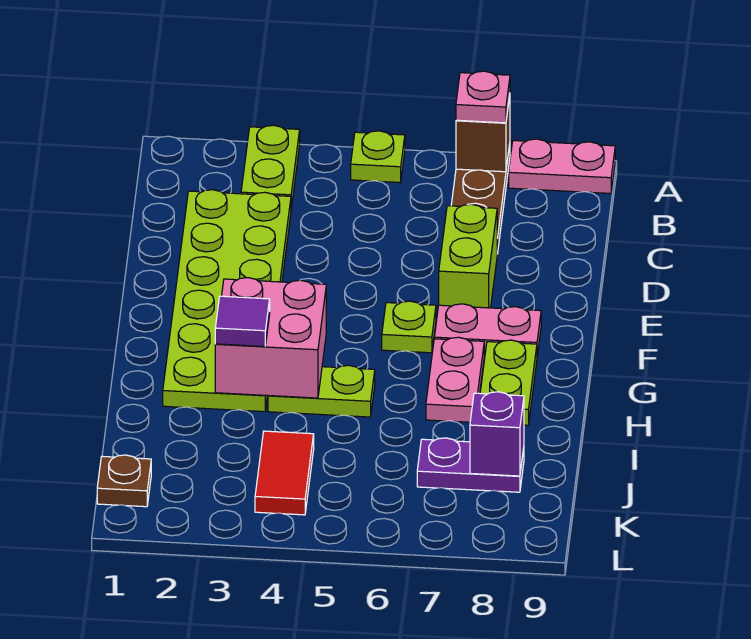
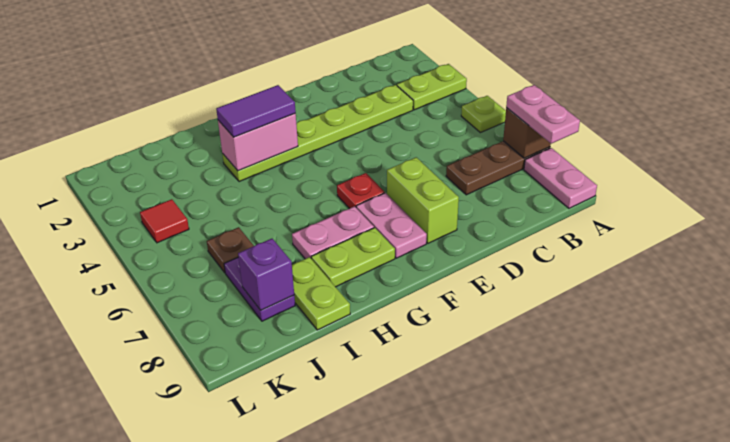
pink plate A7 level 3 -> pink plate A7:A8 level 3
lime plate C2:H3 level 1 -> lime plate C3:H3 level 1
lime brick D7:E7 level 1 -> lime brick E7:E8 level 1
lime plate F6 level 1 -> red plate F6 level 1
pink brick G3:H4 level 2 -> pink brick G3:H3 level 2
purple tile H3 level 3 -> purple tile G3:H3 level 3
lime plate H4:H5 level 1 -> lime plate I8:I9 level 1
red tile J4:K4 level 1 -> red tile K4 level 1
brown plate K1 level 1 -> brown plate J6 level 1

